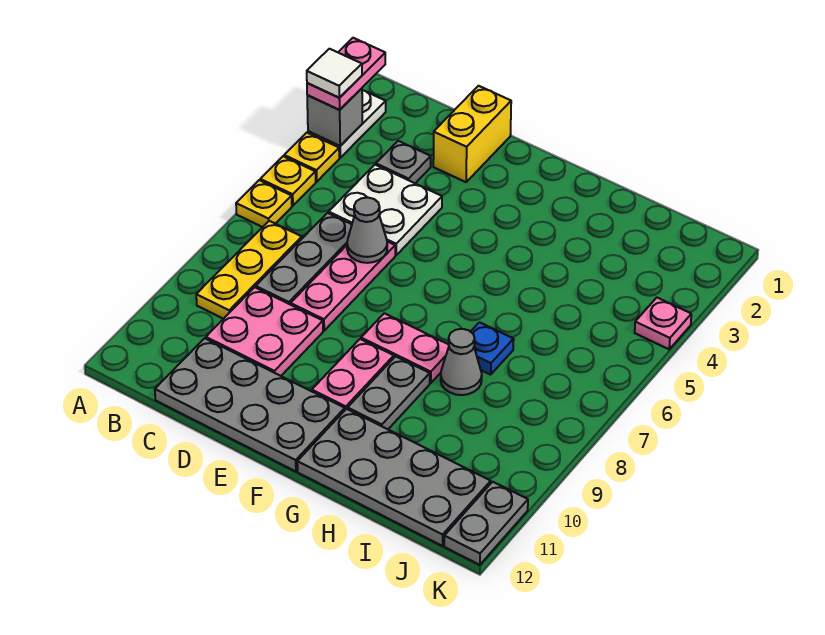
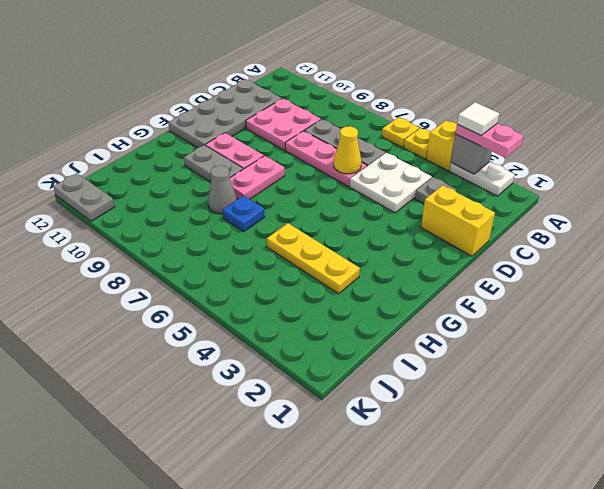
yellow plate A4 level 1 -> yellow brick A4 level 1
yellow plate B7:B9 level 1 -> yellow plate H3:H5 level 1
grey cone D6 level 2 -> yellow cone D6 level 2
grey plate G11:J12 level 1 -> none
pink plate K4 level 1 -> none

